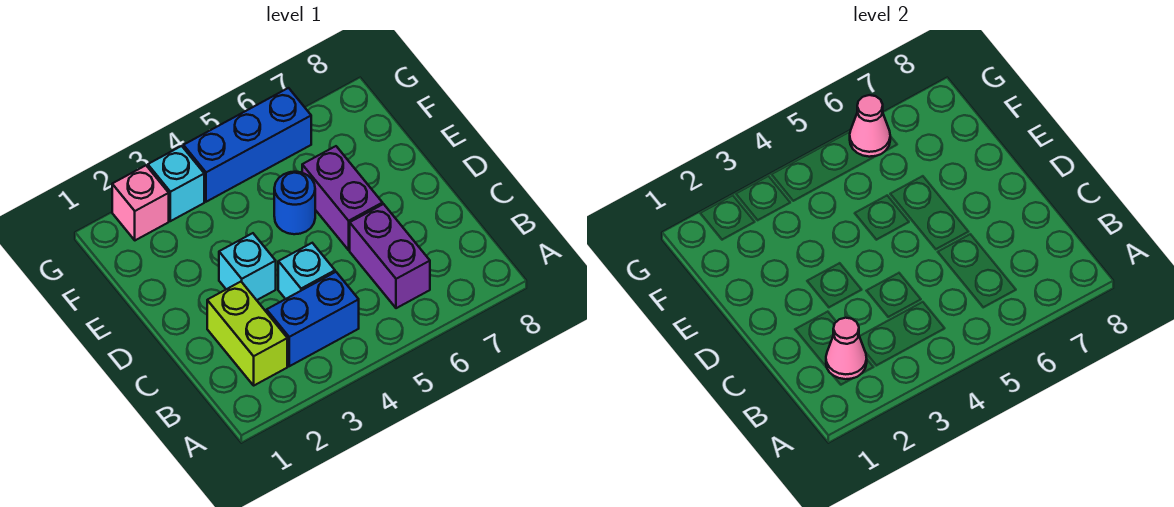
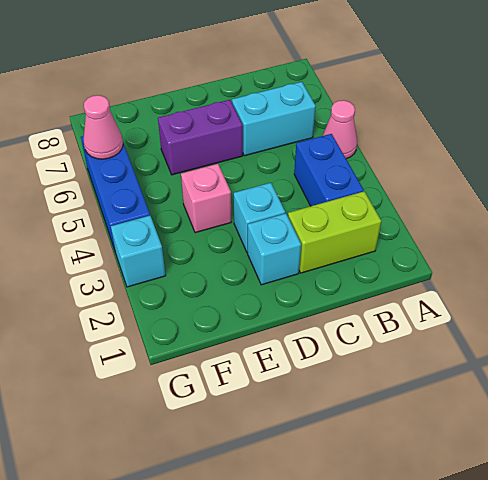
pink cone B2 level 2 -> pink cone A5 level 1
purple brick B6:C6 level 1 -> cyan brick B6:C6 level 1
cyan brick C4 level 1 -> cyan brick D2 level 1
blue round brick E5 level 1 -> none
pink brick G2 level 1 -> pink brick E4 level 1

